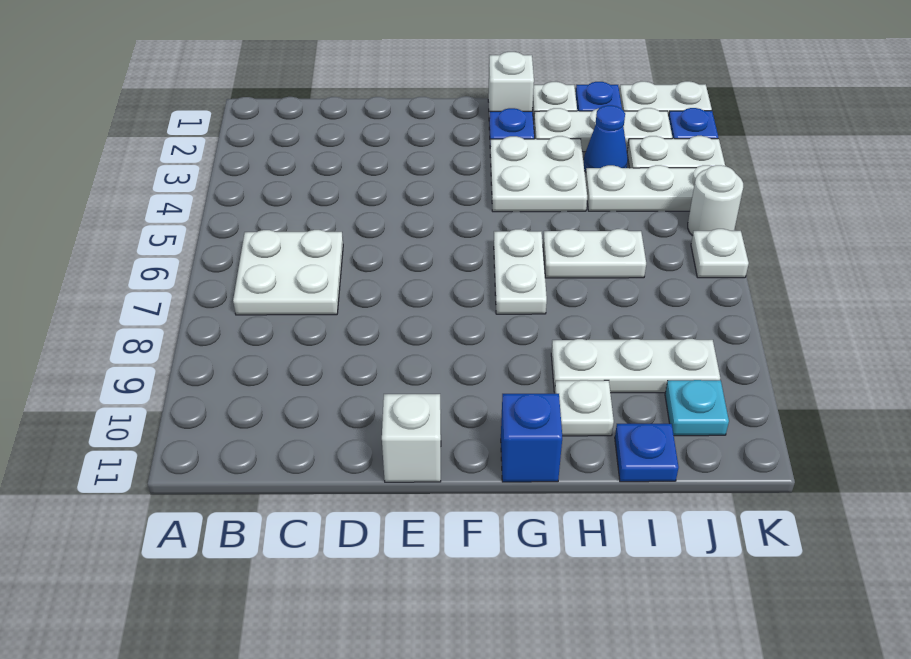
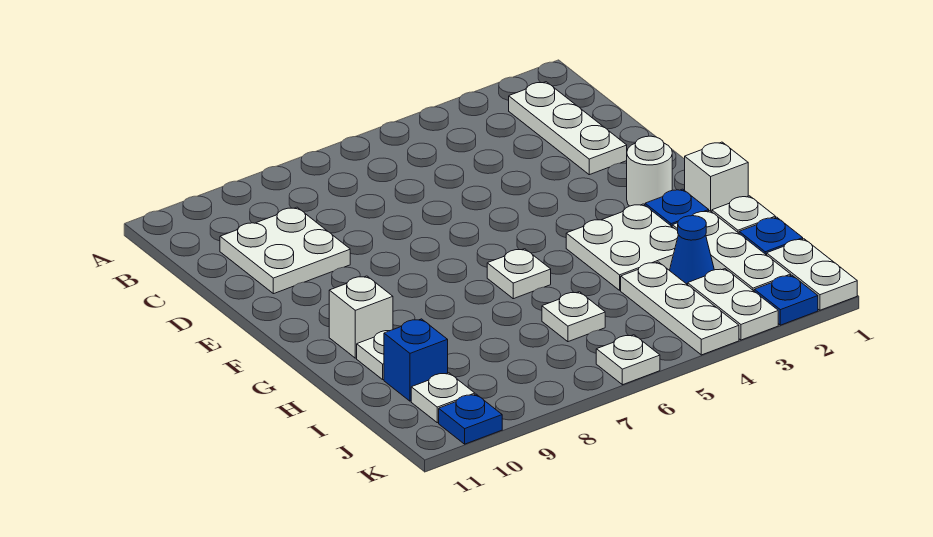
white plate B6:C7 level 1 -> white plate C9:D10 level 1
white brick E11 level 1 -> white brick G10 level 1
white plate G6:G7 level 1 -> white plate G6 level 1
blue brick G11 level 1 -> blue brick I10 level 1
white plate H6:I6 level 1 -> white plate I6 level 1
white plate H9:J9 level 1 -> white plate B2:D2 level 1
blue plate I11 level 1 -> blue plate K10 level 1
cyan plate J10 level 1 -> white plate J10 level 1
white round brick K5 level 1 -> white round brick F2 level 1

